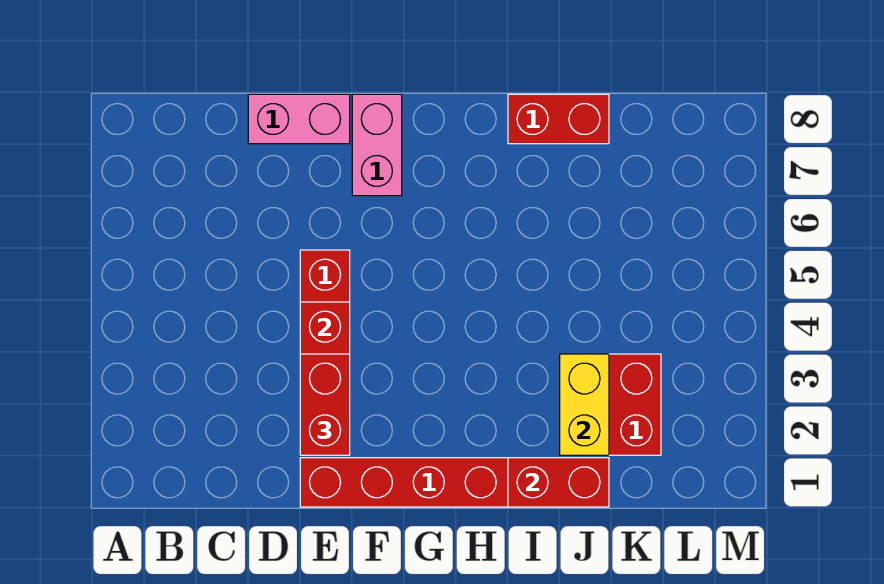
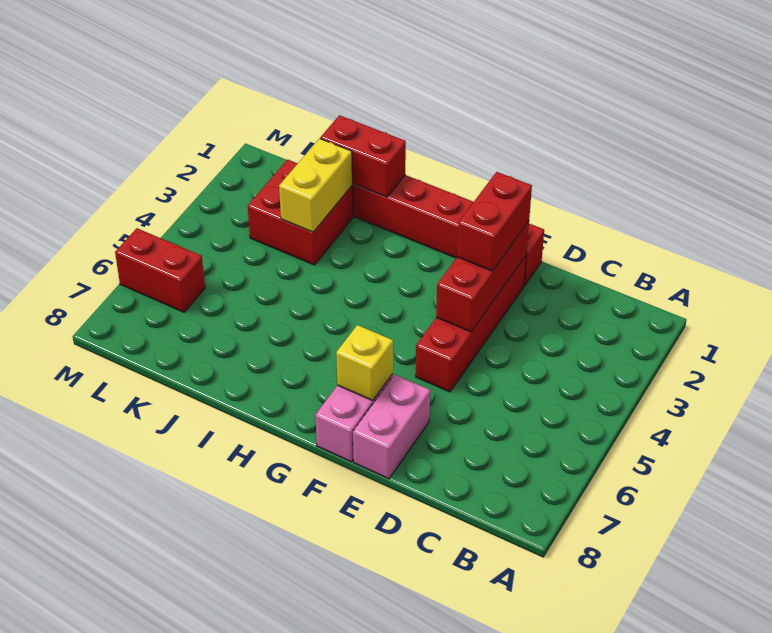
pink brick D8:E8 level 1 -> pink brick E7:E8 level 1
none -> yellow brick F7 level 2
red brick I8:J8 level 1 -> red brick L6:M6 level 1

